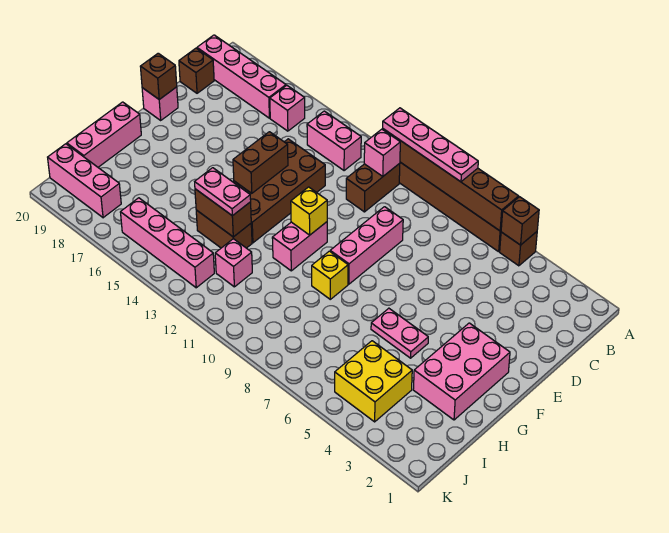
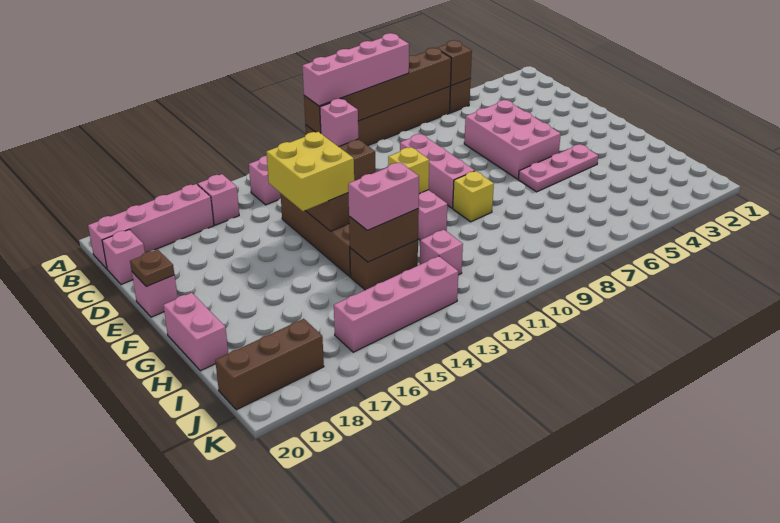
pink plate A8:A11 level 3 -> pink brick A8:A11 level 3
brown brick C20 level 1 -> pink brick C20 level 1
brown brick E20 level 2 -> brown plate E20 level 2
pink brick F2:H3 level 1 -> pink brick D5:F6 level 1
pink plate G5:G6 level 1 -> pink plate G4:G6 level 1
pink brick G20:I20 level 1 -> pink brick G20:H20 level 1
pink plate H13:H14 level 3 -> pink brick H13:H14 level 3
yellow brick I4:J5 level 1 -> yellow brick E14:F15 level 3
pink brick J18:J20 level 1 -> brown brick J18:J20 level 1

